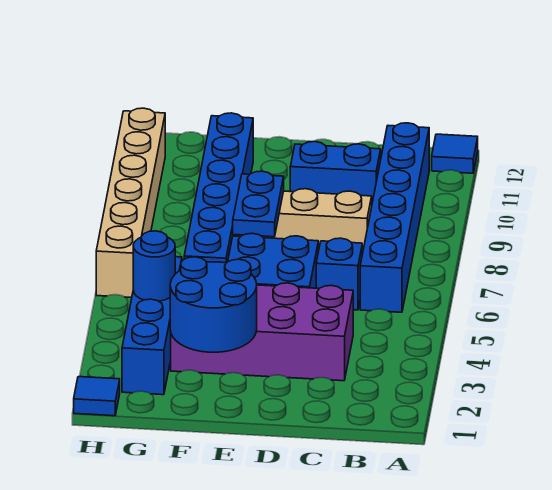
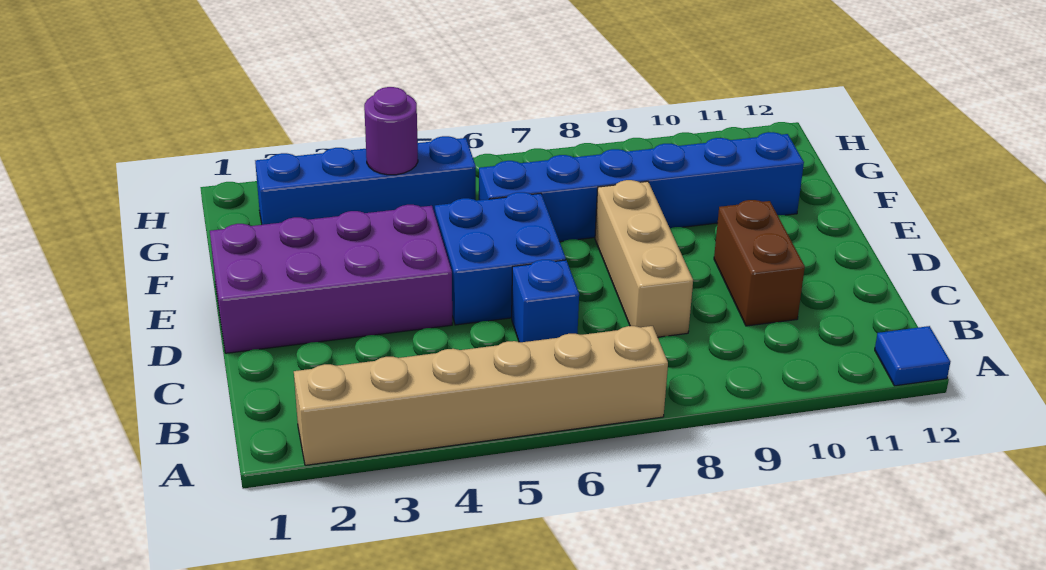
blue brick B6:B11 level 1 -> none
purple brick C3:F4 level 1 -> purple brick D1:E4 level 1
blue brick C10:D10 level 1 -> brown brick C10:D10 level 1
blue round brick E2:F3 level 2 -> none
blue plate E7:E8 level 2 -> none
blue round brick G4 level 2 -> purple round brick G4 level 2
blue tile H1 level 1 -> none
tan brick H6:H11 level 1 -> tan brick A2:A7 level 1

